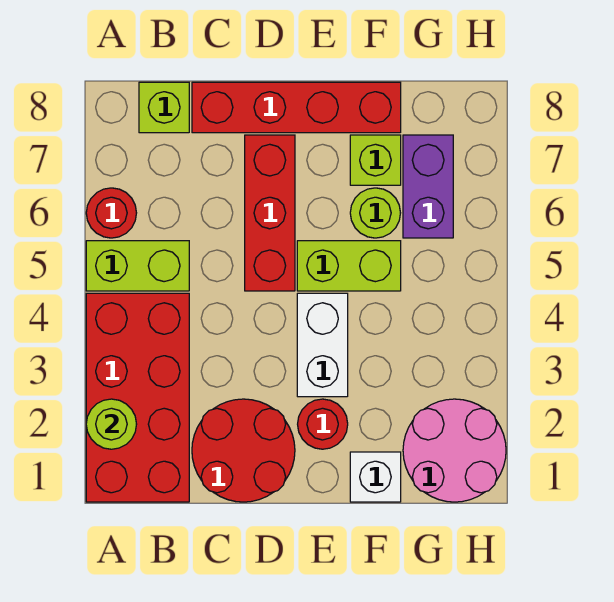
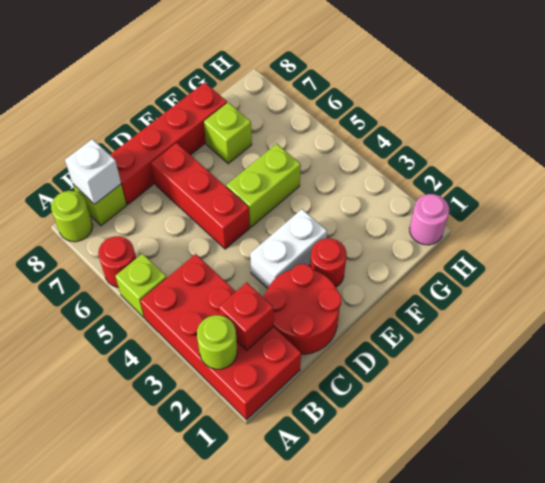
lime brick A5:B5 level 1 -> lime brick A5 level 1
none -> red brick B2 level 2
white brick E3:E4 level 1 -> white brick D3:E3 level 1
white brick F1 level 1 -> white brick B8 level 2
lime round brick F6 level 1 -> lime round brick A8 level 1
pink round brick G1:H2 level 1 -> pink round brick H1 level 1
purple brick G6:G7 level 1 -> none

